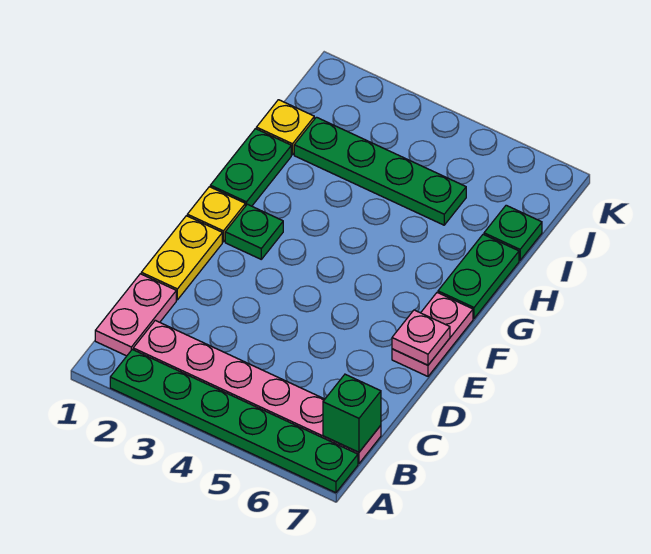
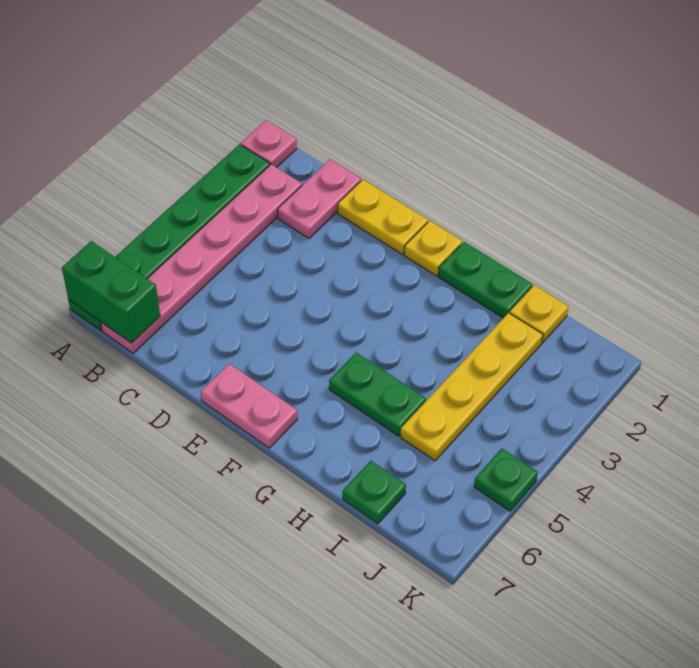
pink plate B1:C1 level 1 -> pink plate C1:C2 level 1
green brick B7 level 2 -> green brick A7:B7 level 2
pink plate E7 level 2 -> pink plate A1 level 1
green plate F2 level 1 -> green plate K5 level 1
green plate G7:H7 level 1 -> green plate G5:H5 level 1
green plate I2:I5 level 1 -> yellow plate I2:I5 level 1

